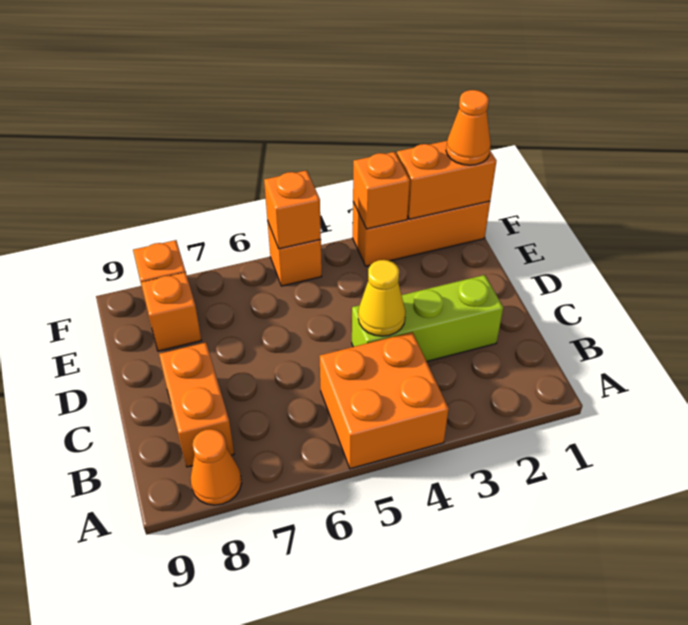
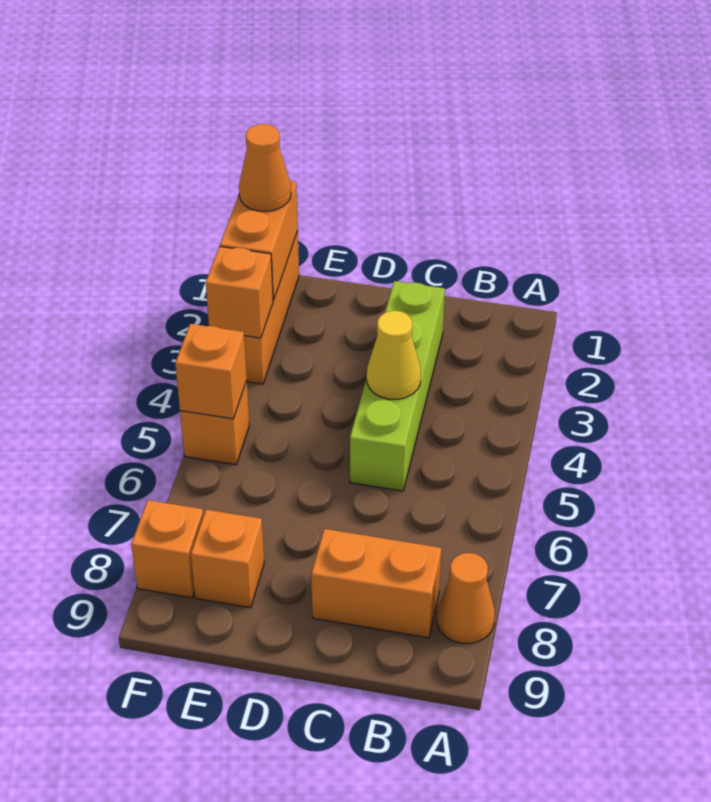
orange brick A4:B5 level 1 -> none
lime brick C2:C4 level 1 -> lime brick C2:C5 level 1

